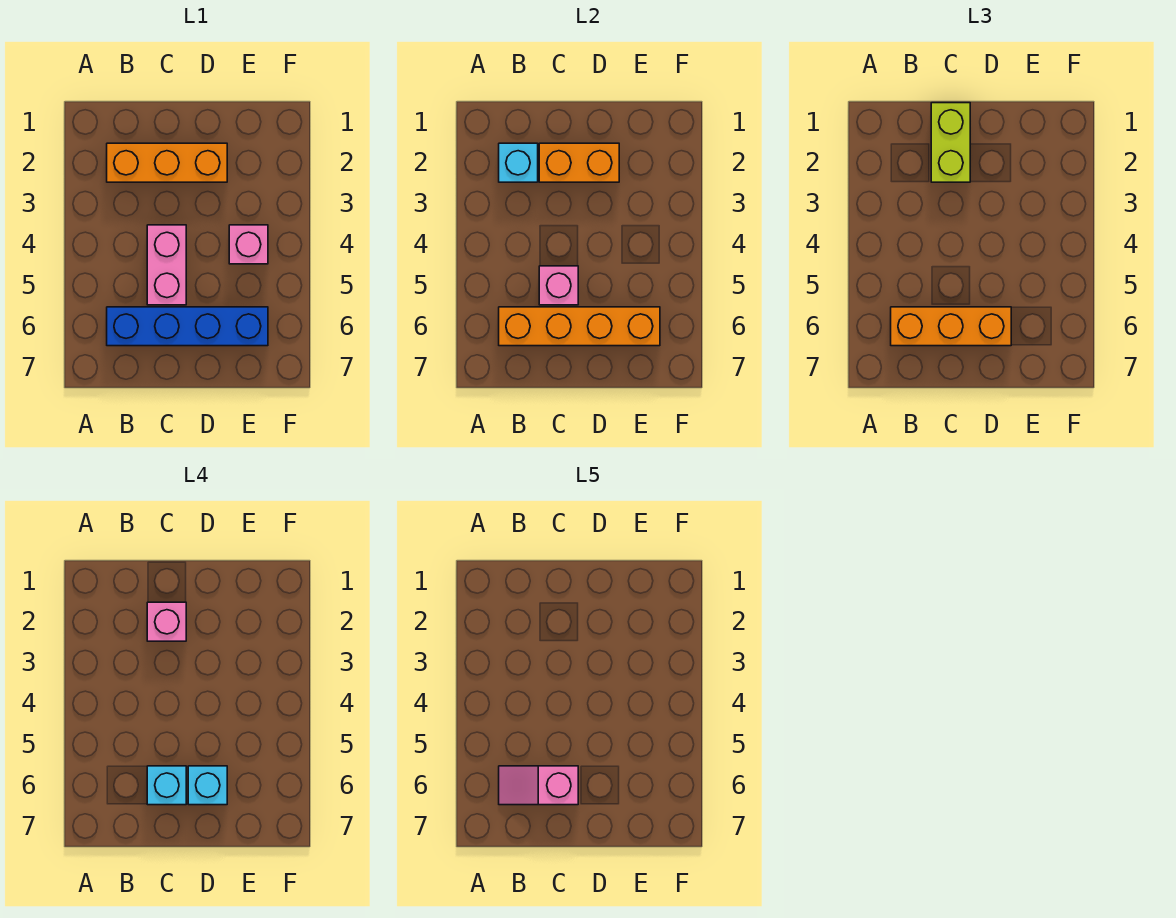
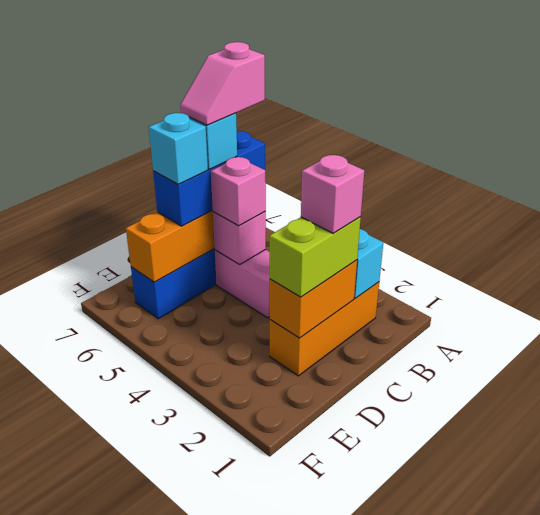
orange brick B6:D6 level 3 -> blue brick B6:D6 level 3
pink slope B6:C6 level 5 top C -> pink slope B6:C6 level 5 top B
lime brick C1:C2 level 3 -> lime brick C2:D2 level 3
pink brick E4 level 1 -> pink brick C5 level 3

